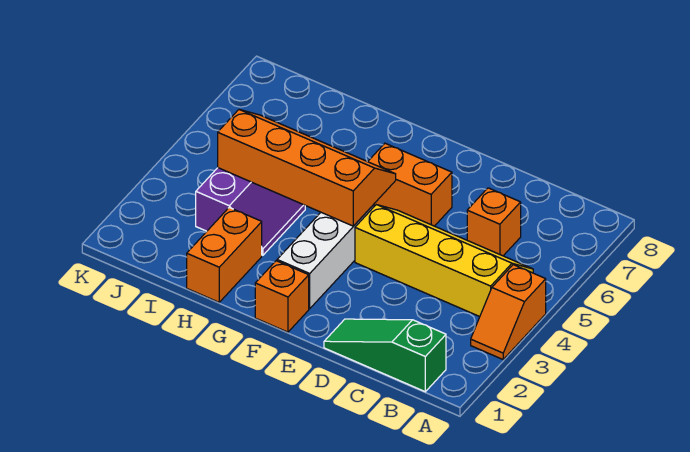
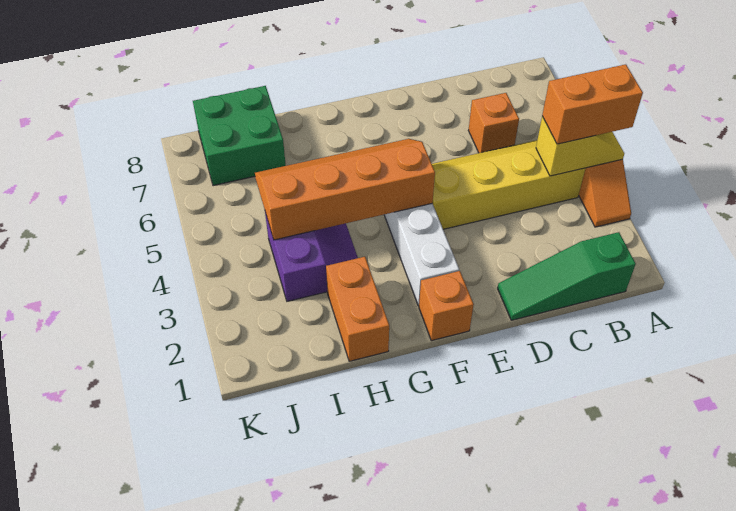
none -> yellow slope A4:B4 level 2 top B
orange brick E6:F6 level 1 -> orange brick A4:B4 level 3
none -> green brick I7:J8 level 1

